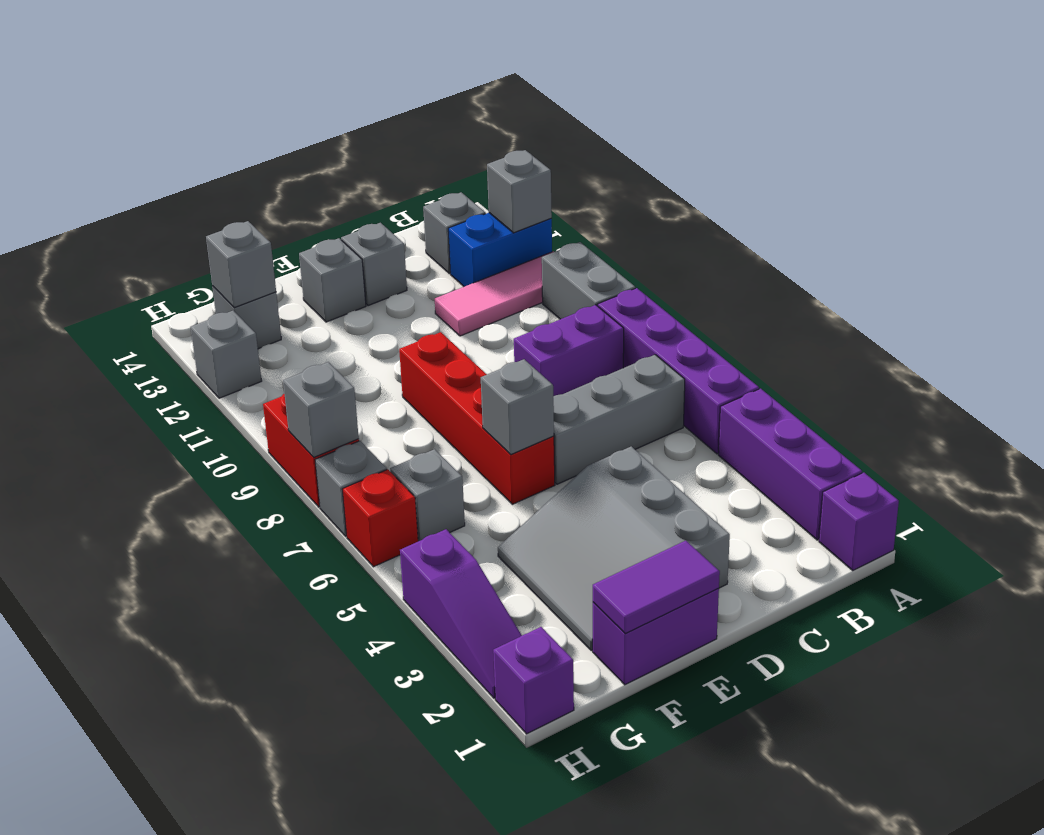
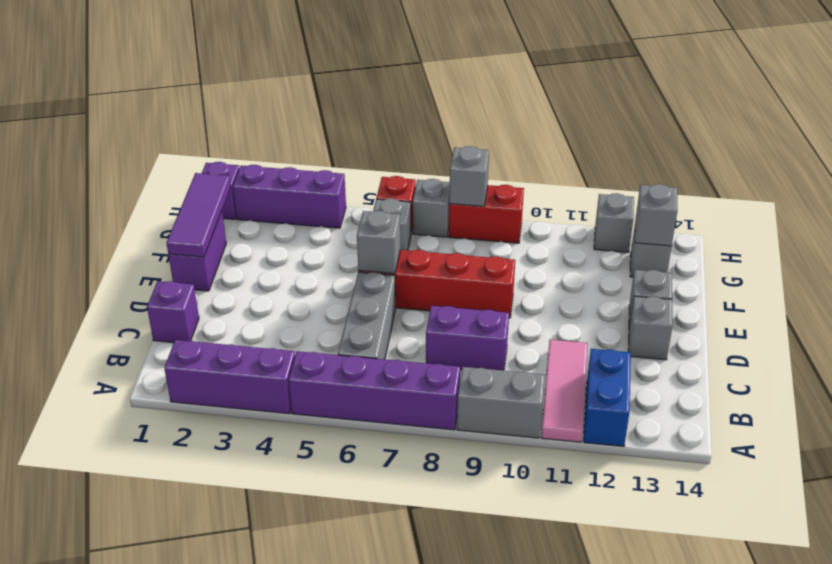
purple brick A1 level 1 -> purple brick C1 level 1
grey brick A12 level 2 -> none
purple brick B8:C8 level 1 -> purple brick C8:C9 level 1
grey brick B13 level 1 -> none
grey slope D2:F4 level 1 top D -> none
purple tile E1:F1 level 2 -> purple tile E1:G1 level 2
purple slope H2:H4 level 1 top 4 -> purple brick H2:H4 level 1

